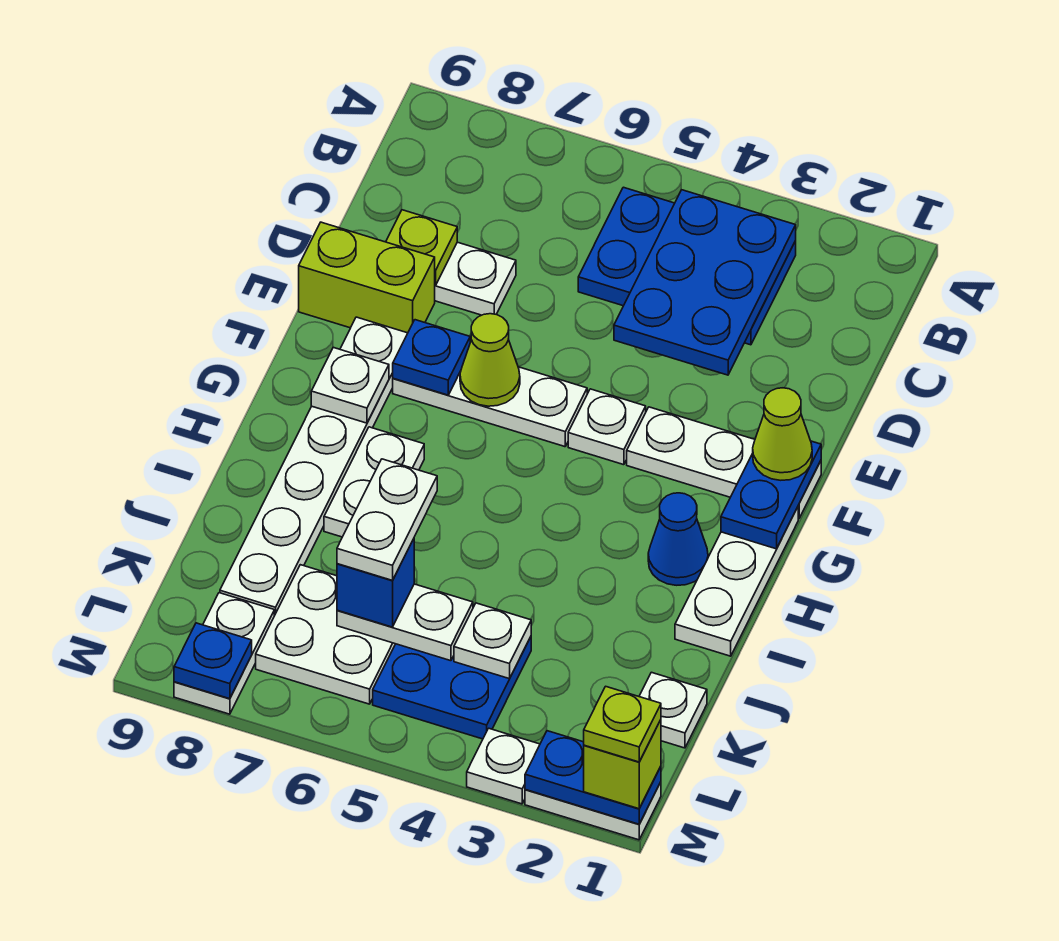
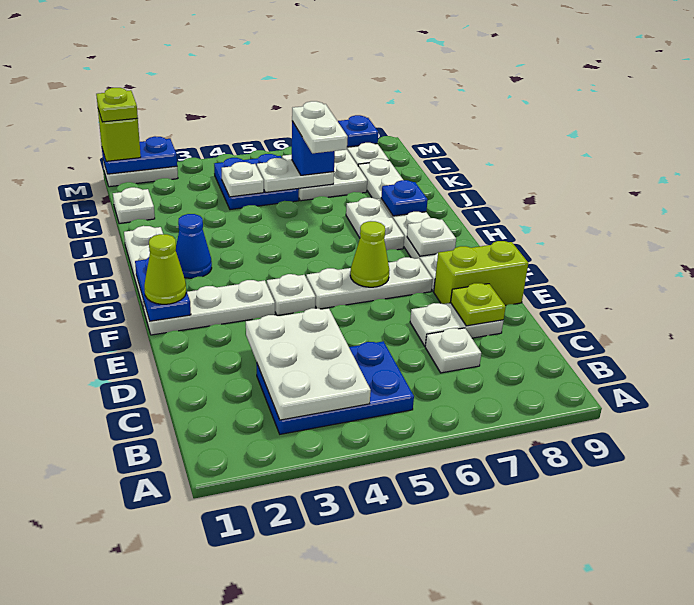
blue plate B3:D4 level 2 -> white plate B3:D4 level 2
blue plate F7 level 2 -> blue plate I8 level 2
white plate M3 level 1 -> white plate C7 level 1

